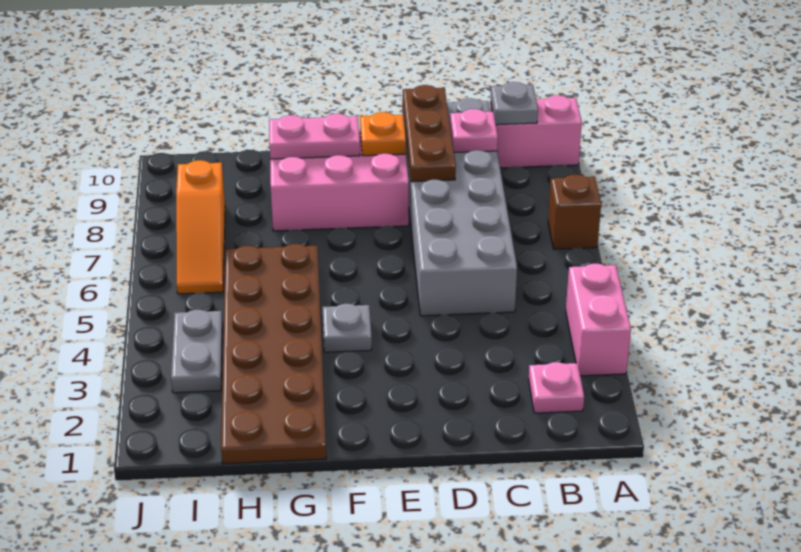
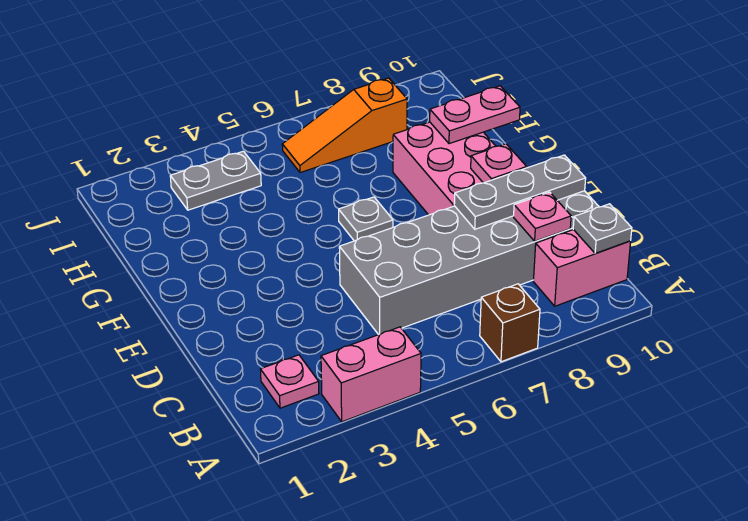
pink brick A10:B10 level 1 -> pink brick B9:B10 level 1
brown plate D8:D10 level 2 -> grey plate D8:D10 level 2
orange plate E9 level 2 -> pink plate E9 level 2
grey plate F4 level 1 -> grey plate F6 level 1
pink plate F9:G9 level 2 -> pink plate G9:G10 level 2
brown plate G1:H6 level 1 -> none

